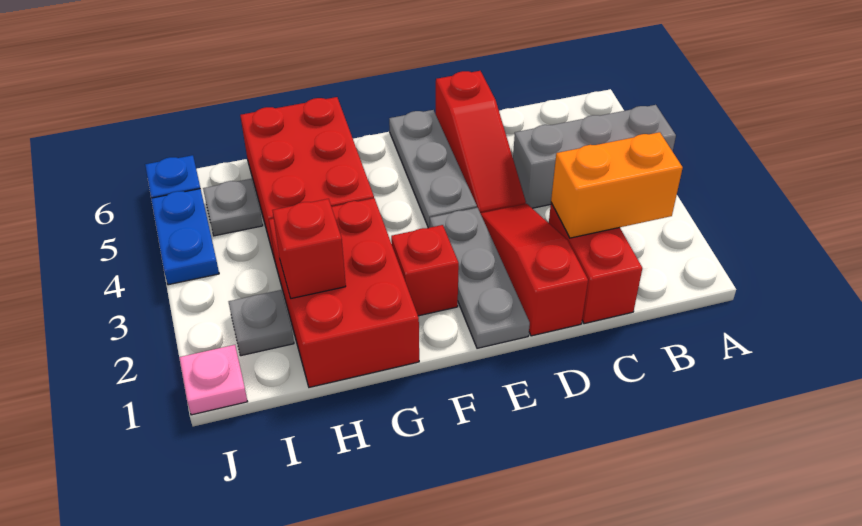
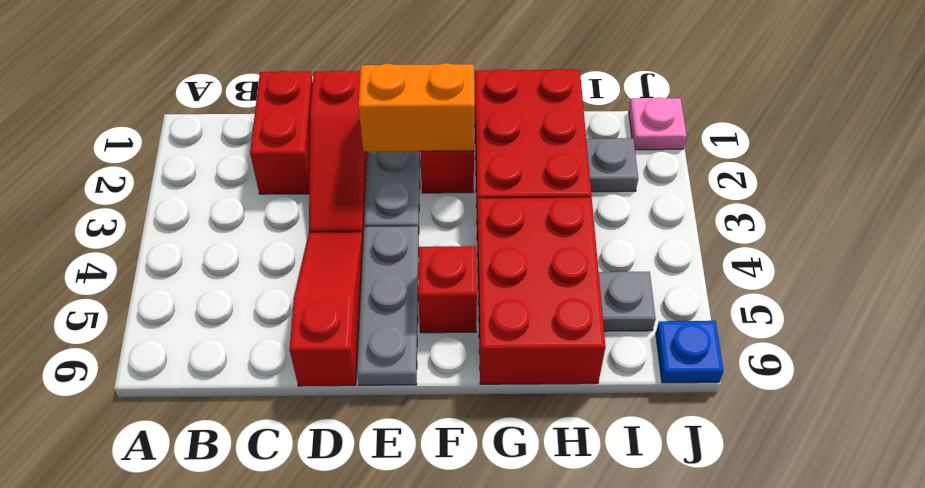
grey brick A4:C4 level 1 -> none
orange brick B2:C2 level 2 -> orange brick E2:F2 level 2
red brick H2 level 2 -> red brick F5 level 1
blue plate J4:J5 level 1 -> none

